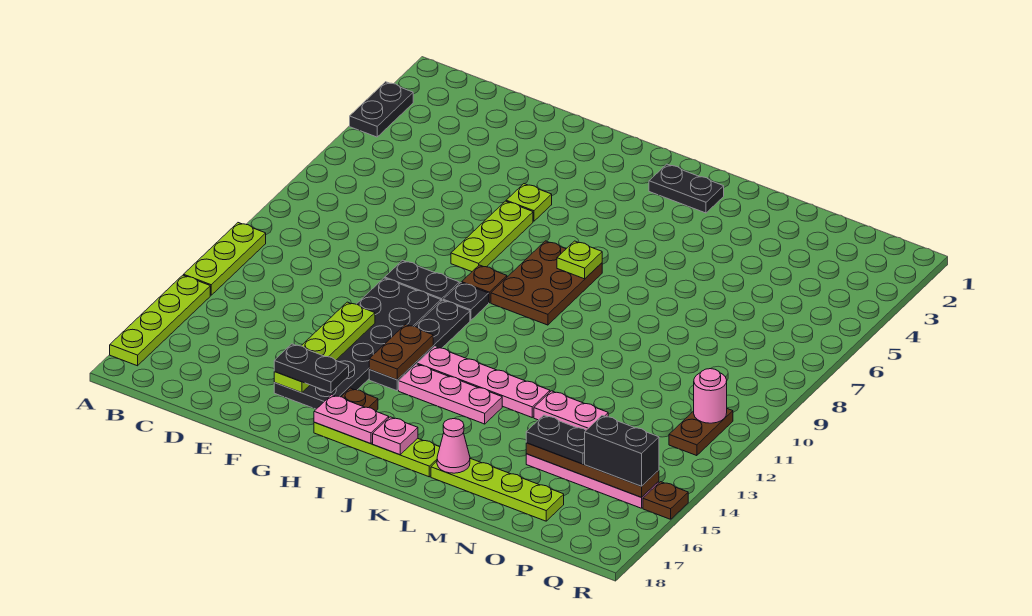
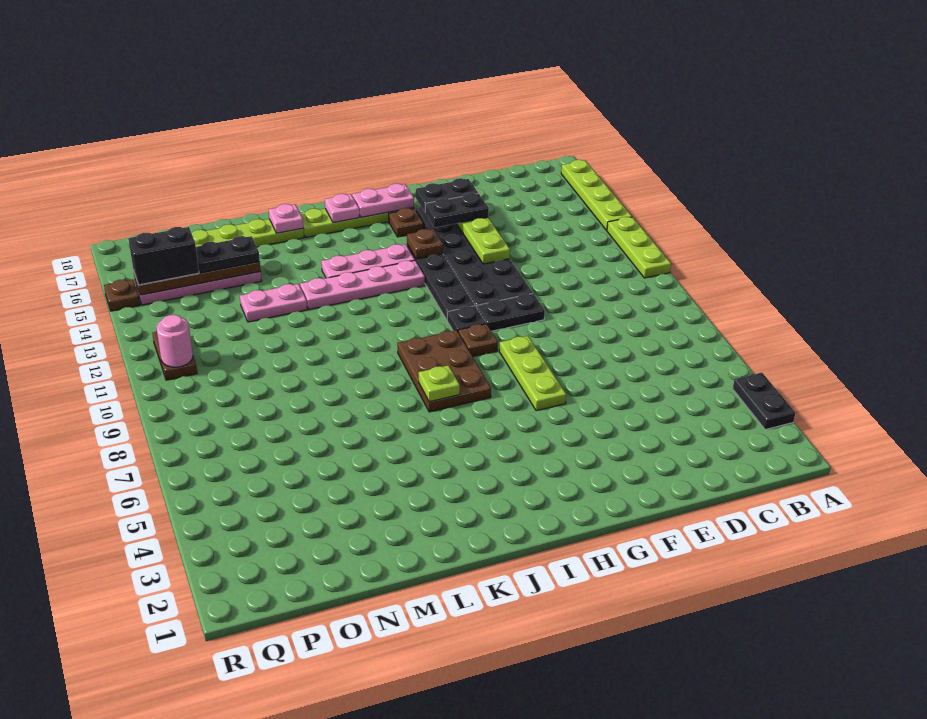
lime plate G5 level 1 -> none
brown plate H13:H14 level 2 -> brown plate H14 level 2
black plate J2:K2 level 1 -> black plate F15:G15 level 3
pink cone L17 level 2 -> pink plate L17 level 2

